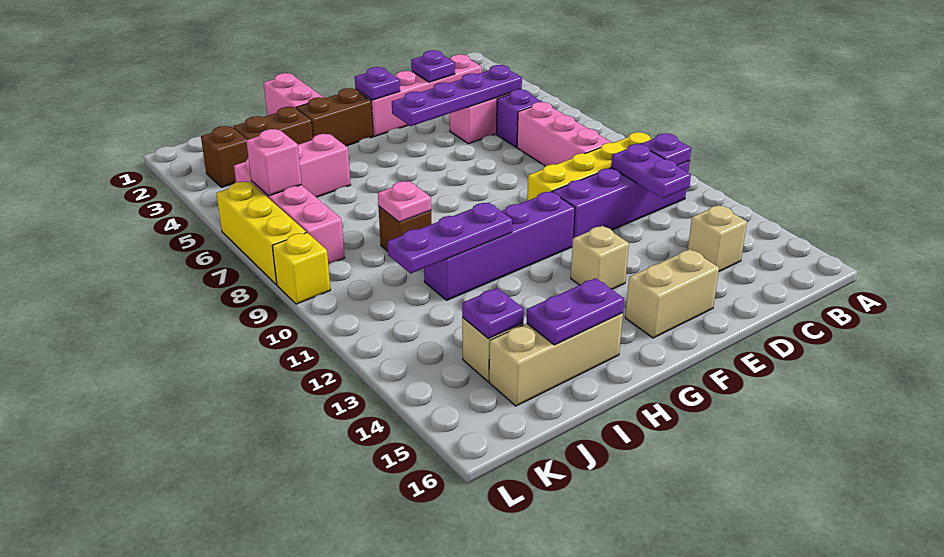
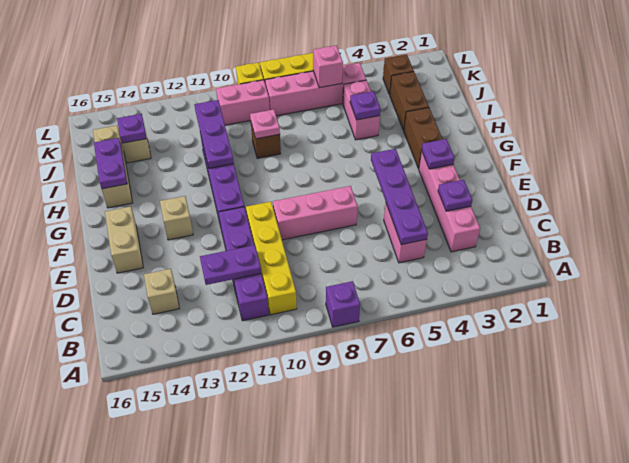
purple plate B11 level 2 -> purple plate I5 level 2
purple brick C6 level 1 -> purple brick A8 level 1
pink brick C7:C9 level 1 -> pink brick E7:E9 level 1
pink brick H1:H2 level 1 -> pink brick K9:K10 level 1

